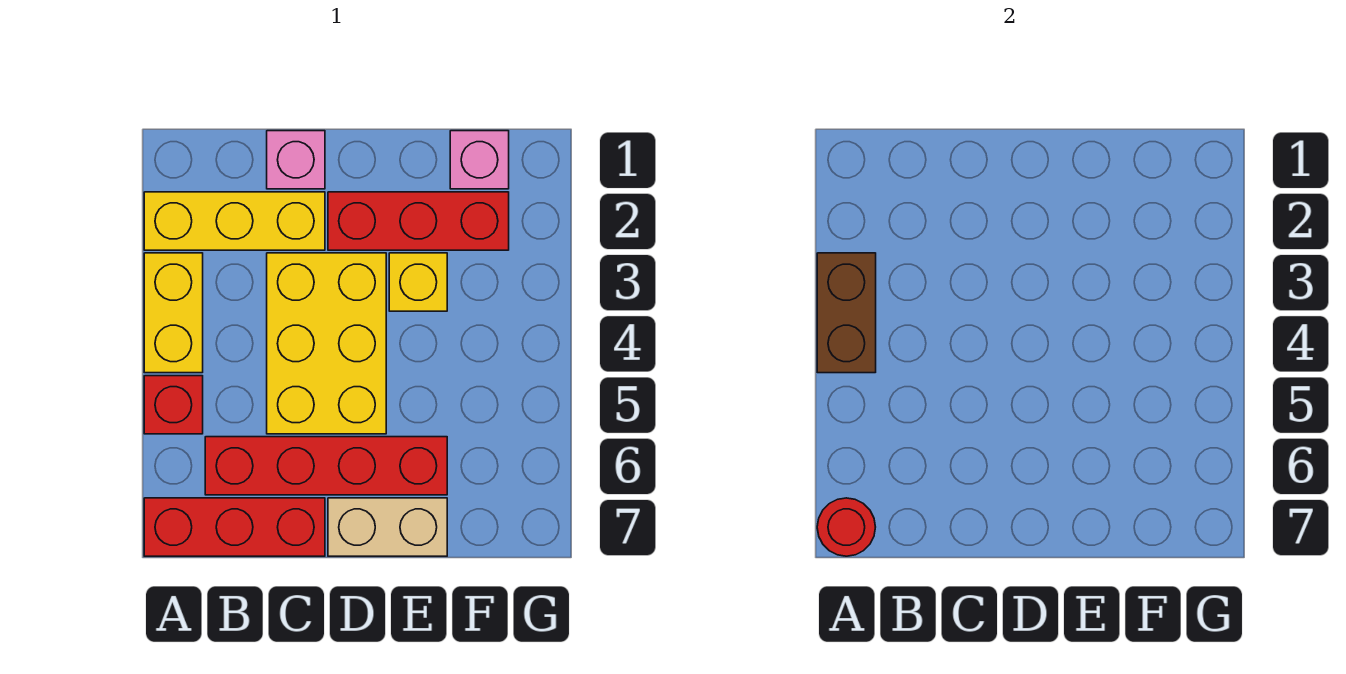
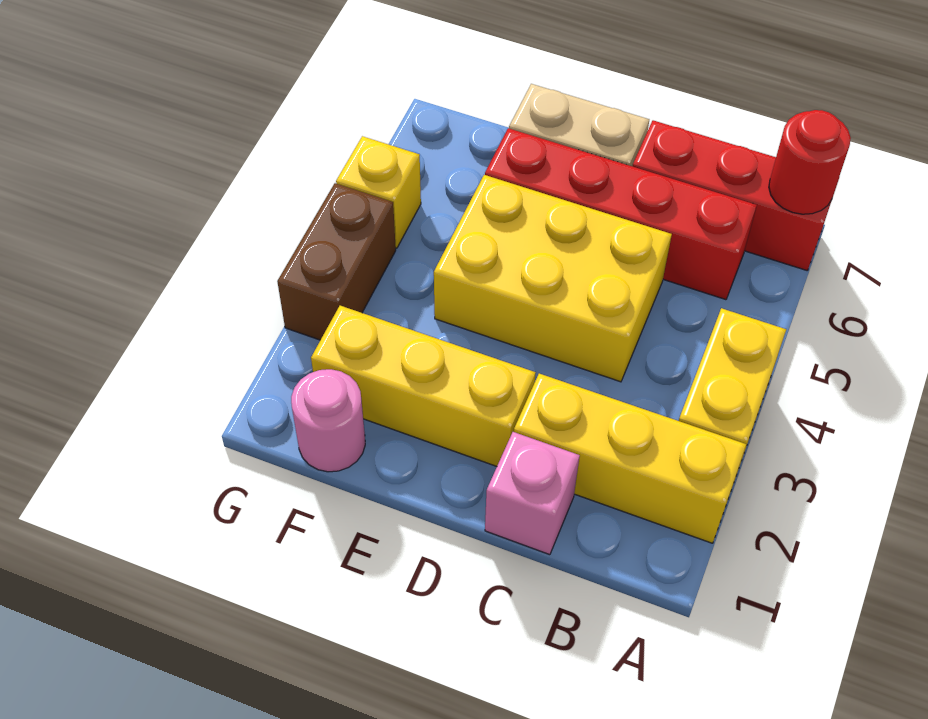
brown brick A3:A4 level 2 -> brown brick G3:G4 level 1
red brick A5 level 1 -> none
yellow brick C3:D5 level 1 -> yellow brick C4:E5 level 1
red brick D2:F2 level 1 -> yellow brick D2:F2 level 1
yellow brick E3 level 1 -> yellow brick G5 level 1
pink brick F1 level 1 -> pink round brick F1 level 1

